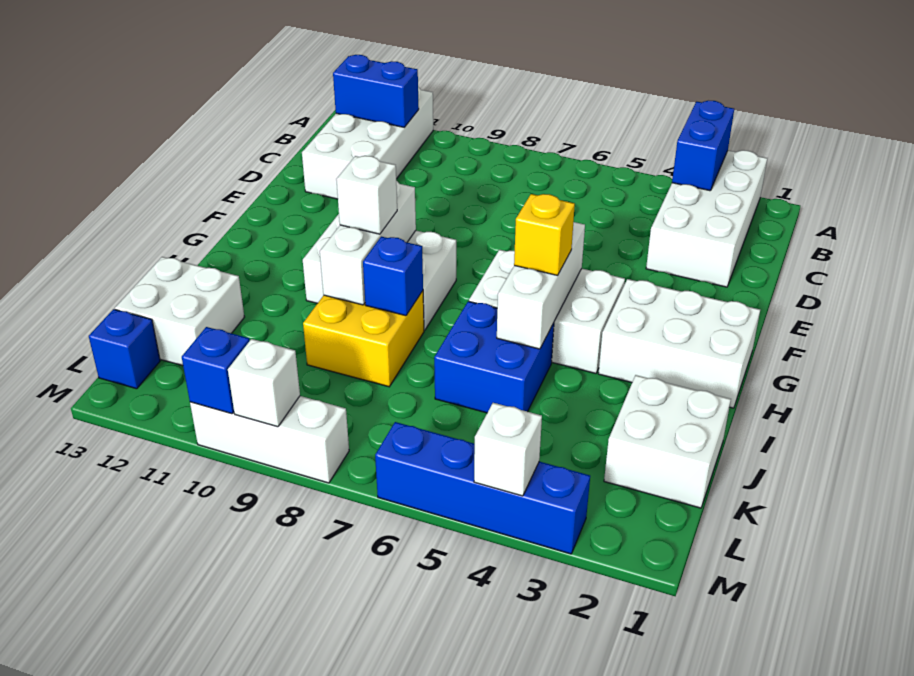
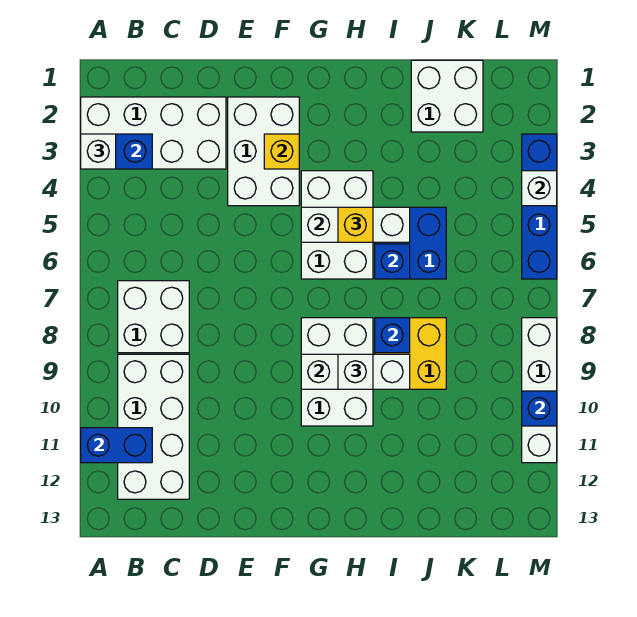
white brick A11:D12 level 1 -> white brick B9:C12 level 1
blue brick B11:B12 level 2 -> blue brick A11:B11 level 2
none -> yellow brick F3 level 2
white brick G1:H3 level 1 -> white brick E2:F4 level 1
white brick J12:K13 level 1 -> white brick B7:C8 level 1
blue brick L13 level 1 -> blue brick I6 level 2
white brick M8:M10 level 1 -> white brick M8:M11 level 1
white brick M9 level 2 -> white brick A3 level 3

